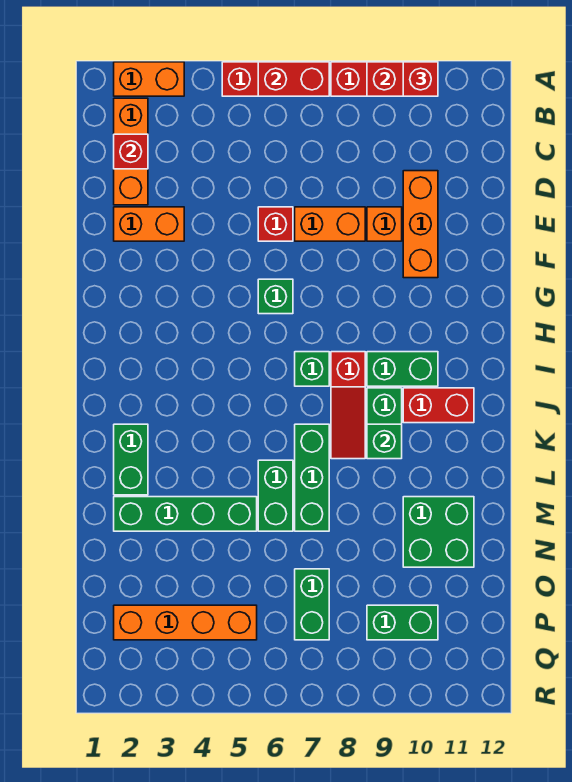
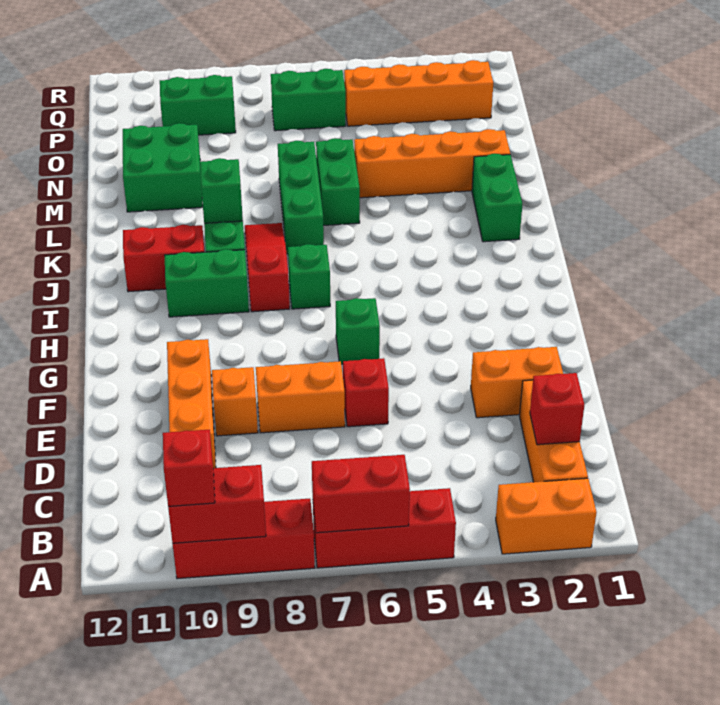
green brick M2:M5 level 1 -> orange brick M2:M5 level 1
green brick O7:P7 level 1 -> green brick P6:P7 level 1

